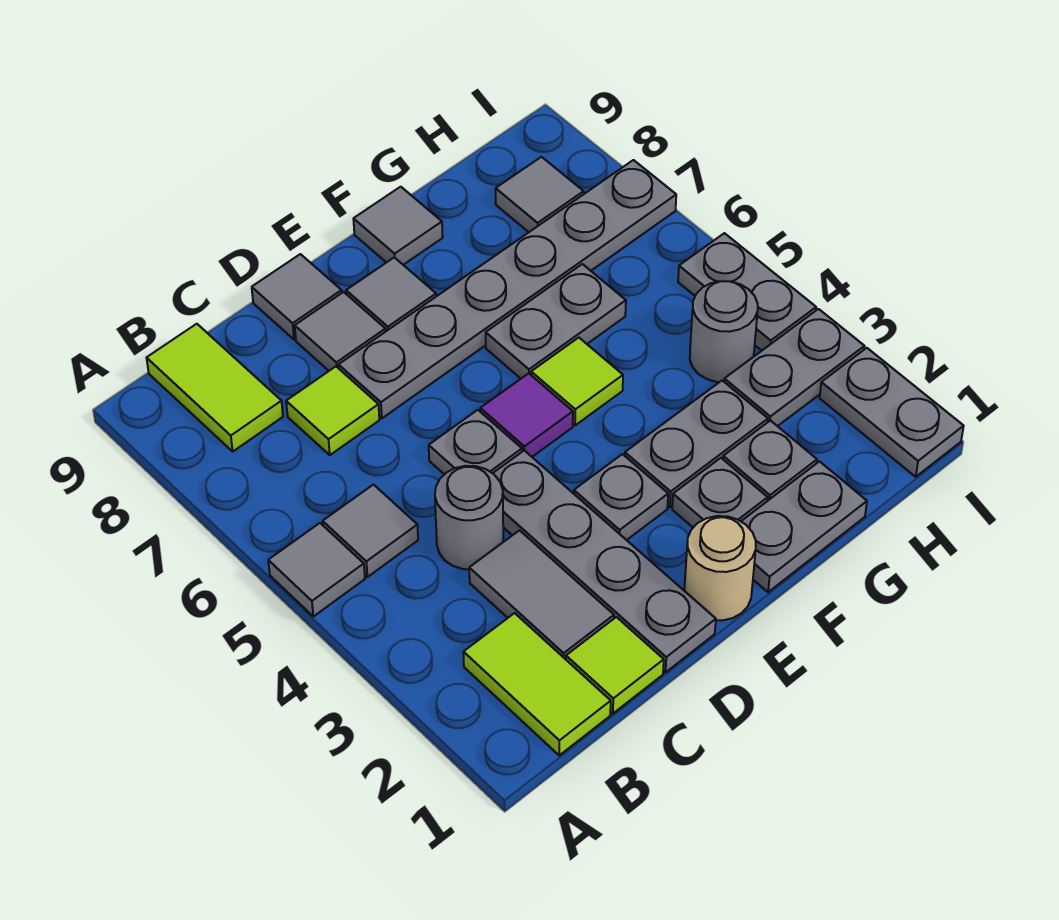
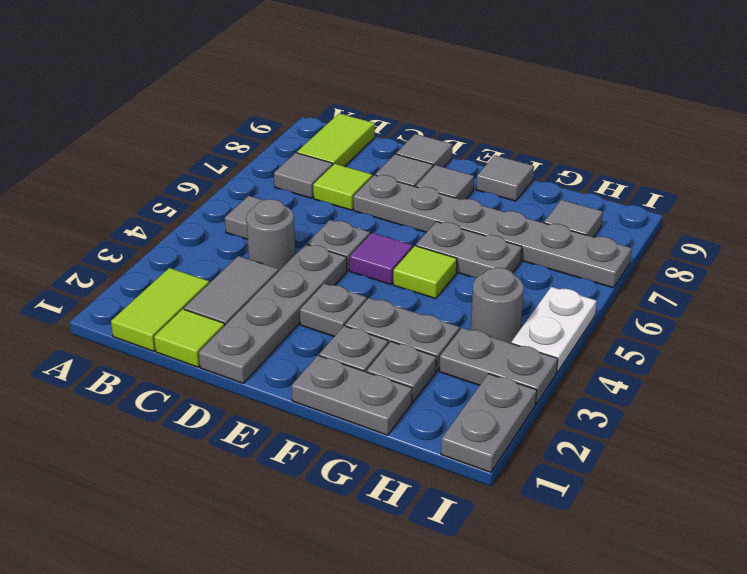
grey tile A5 level 1 -> grey tile B7 level 1
tan round brick E1 level 1 -> none
grey plate I4:I5 level 1 -> white plate I4:I5 level 1

